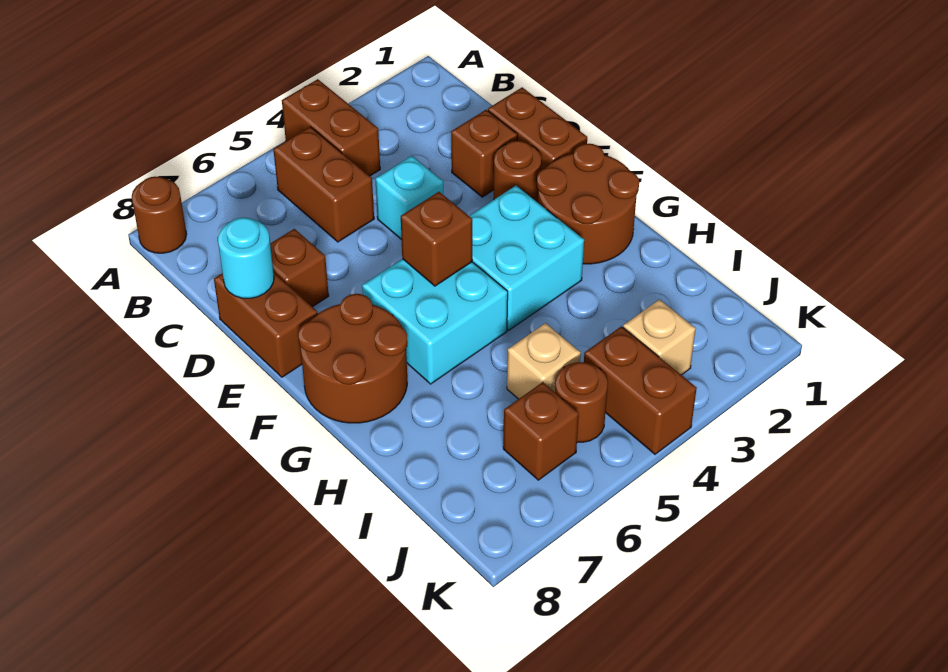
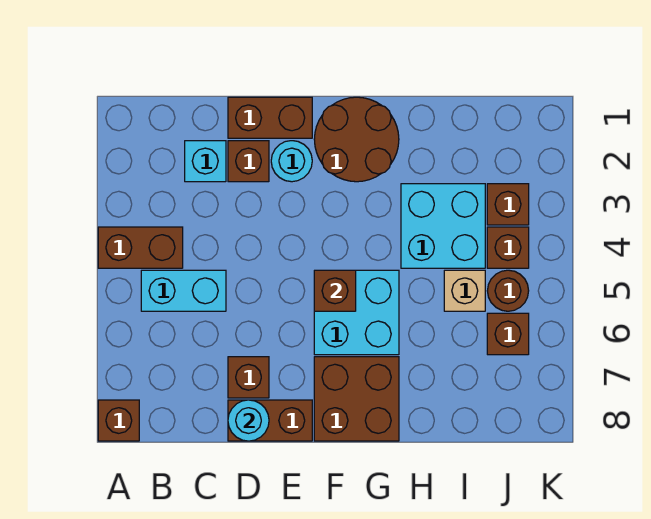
brown round brick A8 level 1 -> brown brick A8 level 1
brown brick B5:C5 level 1 -> cyan brick B5:C5 level 1
cyan brick D4 level 1 -> cyan brick C2 level 1
brown round brick E2 level 1 -> cyan round brick E2 level 1
cyan brick F3:G4 level 1 -> cyan brick H3:I4 level 1
brown round brick F7:G8 level 1 -> brown brick F7:G8 level 1
tan brick J3 level 1 -> brown brick J3 level 1
brown brick J4:K4 level 1 -> brown brick J4 level 1

